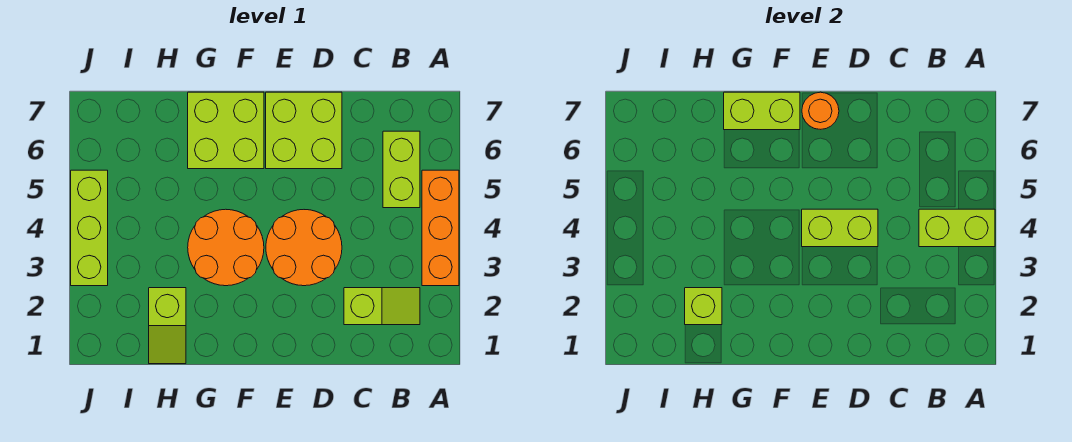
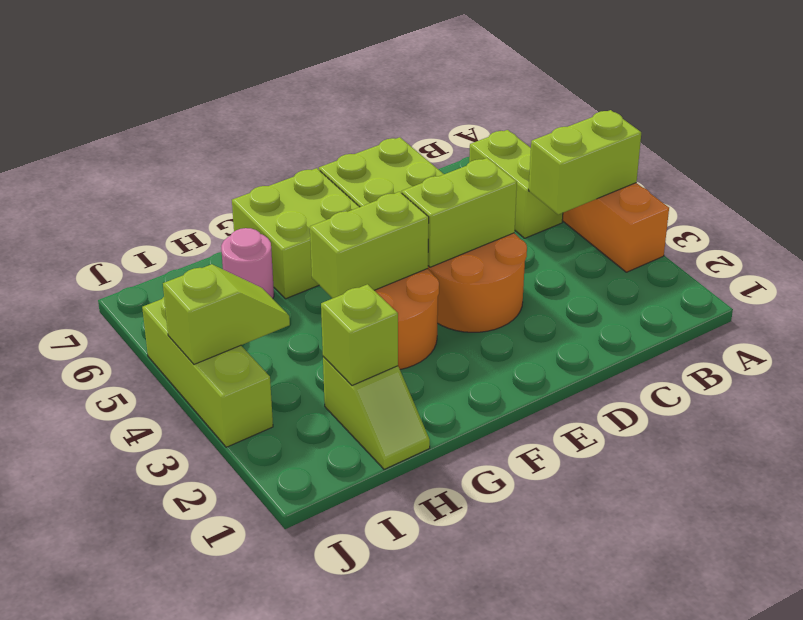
lime slope B2:C2 level 1 top C -> lime slope I4:J4 level 2 top J
orange round brick E7 level 2 -> none
lime brick F7:G7 level 2 -> lime brick F4:G4 level 2
none -> pink round brick H6 level 1

